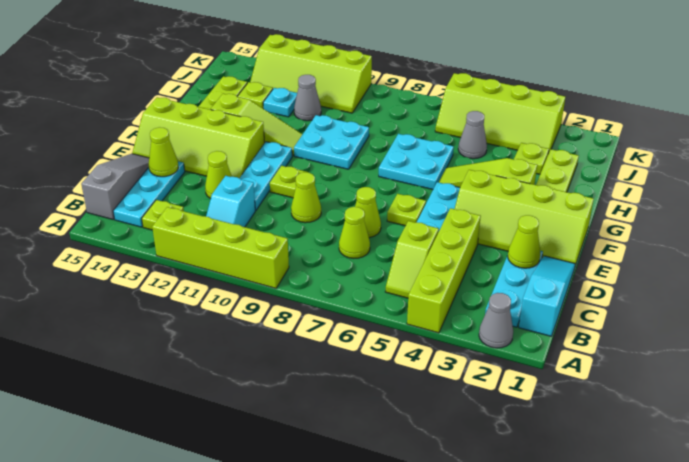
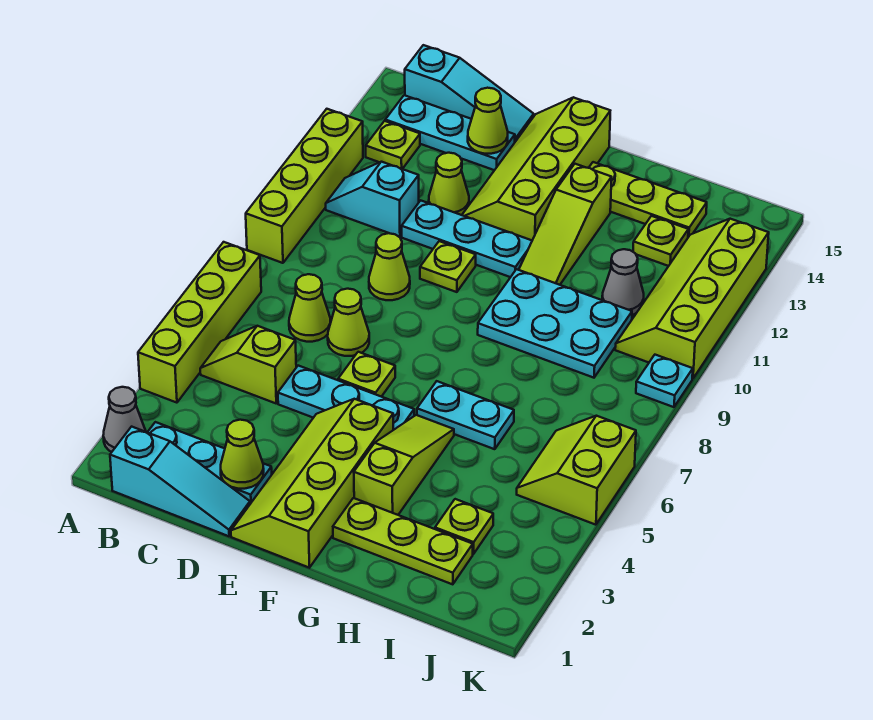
lime brick A4:D4 level 1 -> lime brick A4:A7 level 1
grey slope B15:D15 level 1 top B -> cyan slope B15:D15 level 1 top B
cyan plate G6:H7 level 1 -> cyan plate G6:H6 level 1
cyan plate G9:H10 level 1 -> cyan plate G9:I10 level 1
grey cone I5 level 1 -> none
cyan plate I12 level 1 -> cyan plate K9 level 1
lime slope J3:K6 level 1 top K -> lime slope J5:K6 level 1 top K

